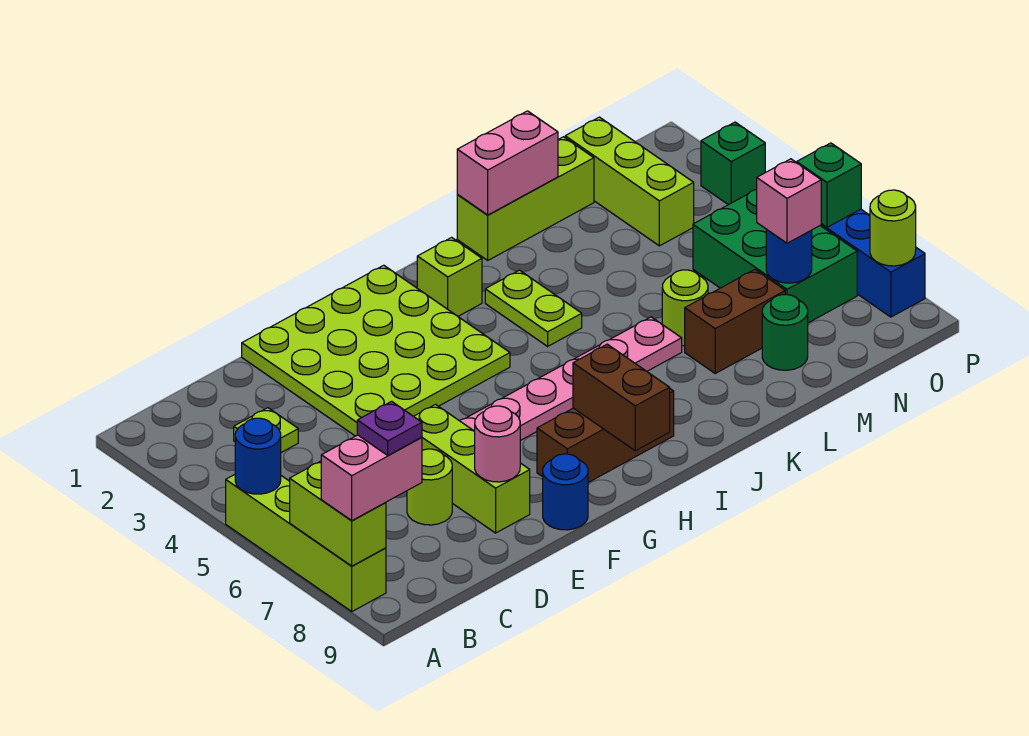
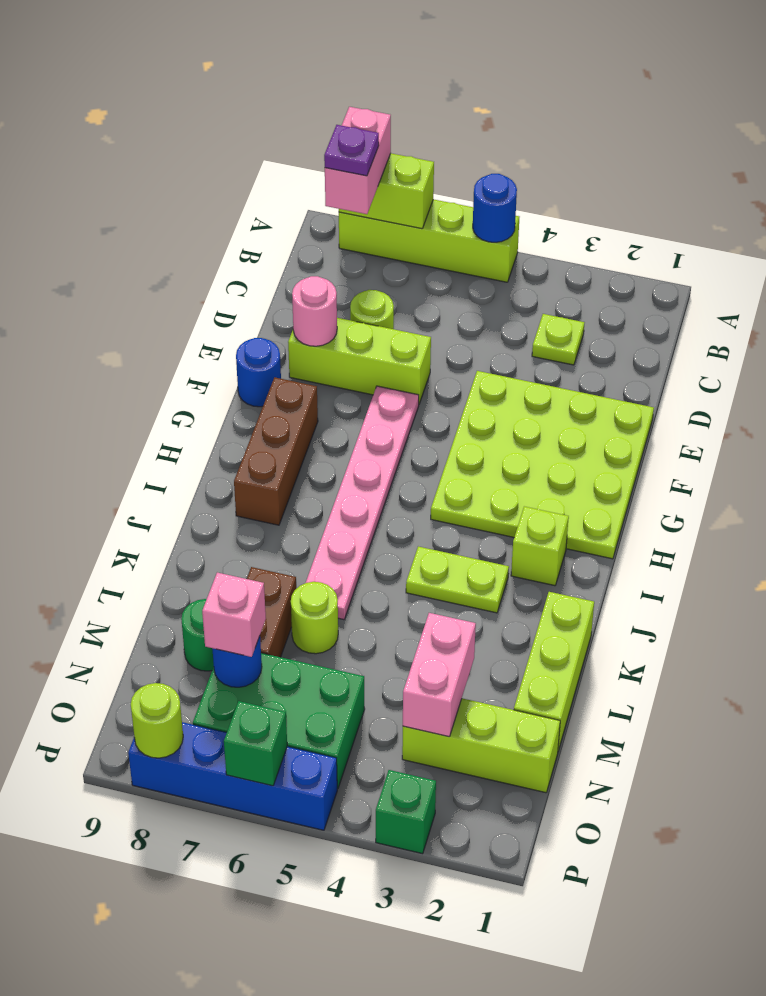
brown brick H8:H9 level 2 -> none
pink brick K1:L1 level 2 -> pink brick M3:N3 level 2

